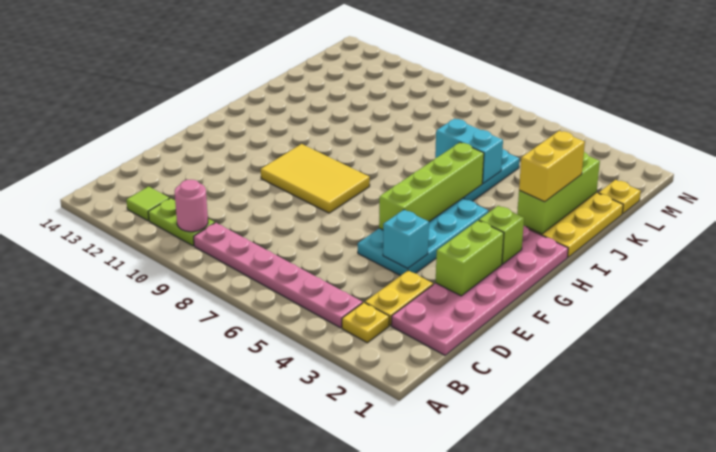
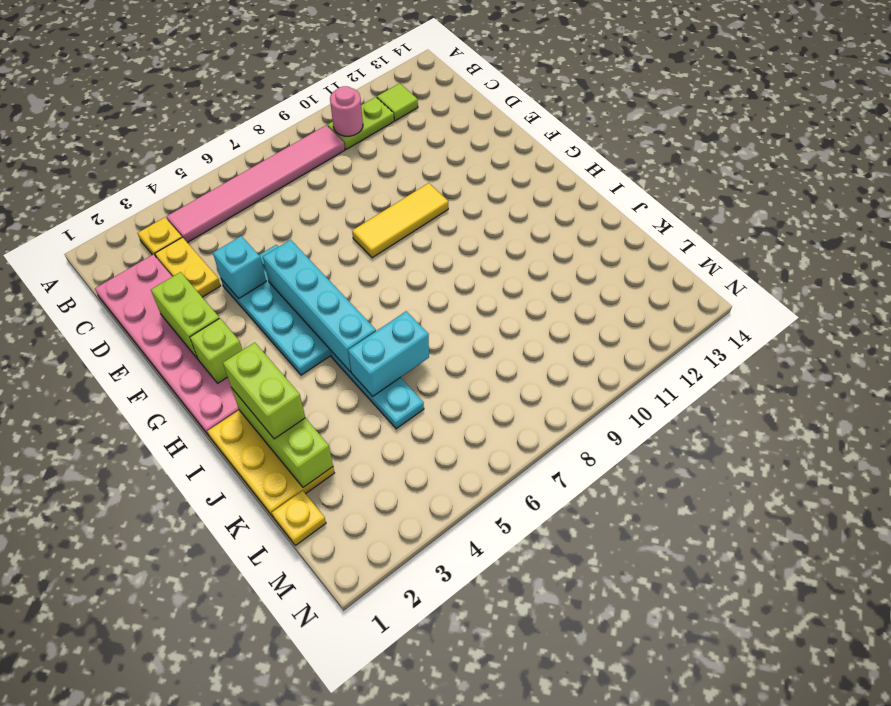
pink plate B4:B9 level 1 -> pink tile B4:B9 level 1
lime brick F5:I5 level 2 -> cyan brick F5:I5 level 2
yellow tile F8:G10 level 1 -> yellow tile F8:F10 level 1
yellow brick I2:J2 level 3 -> lime brick I2:J2 level 3

